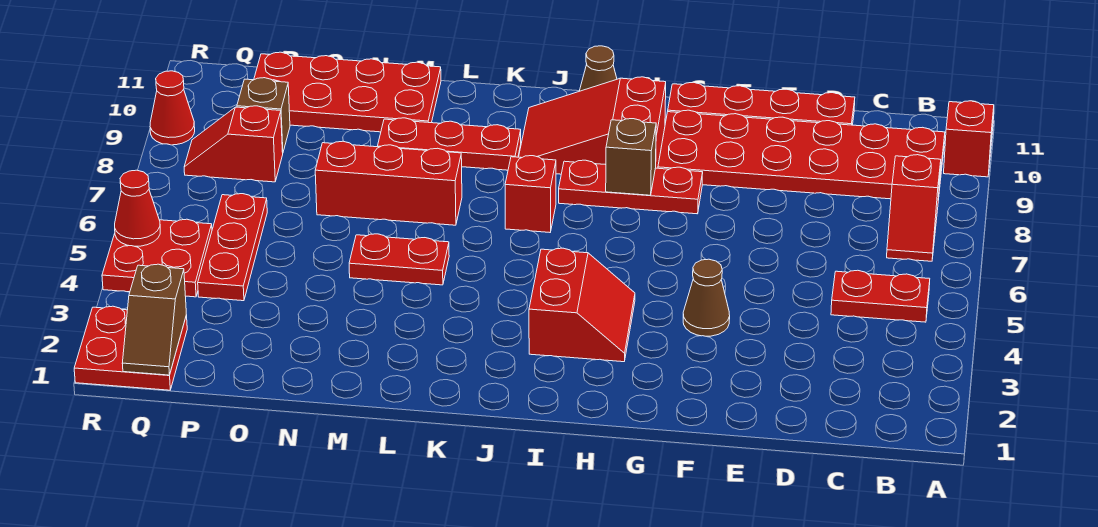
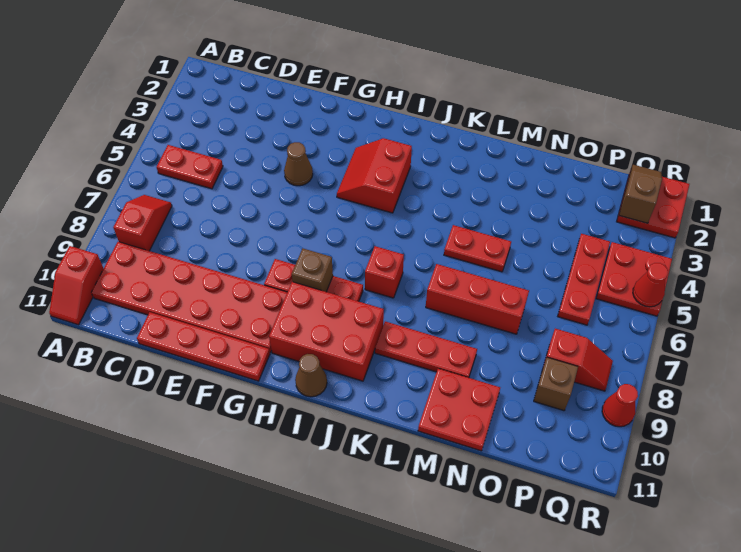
red slope H9:J10 level 1 top H -> red brick H9:J10 level 1
red plate M10:P11 level 1 -> red plate M10:N11 level 1

